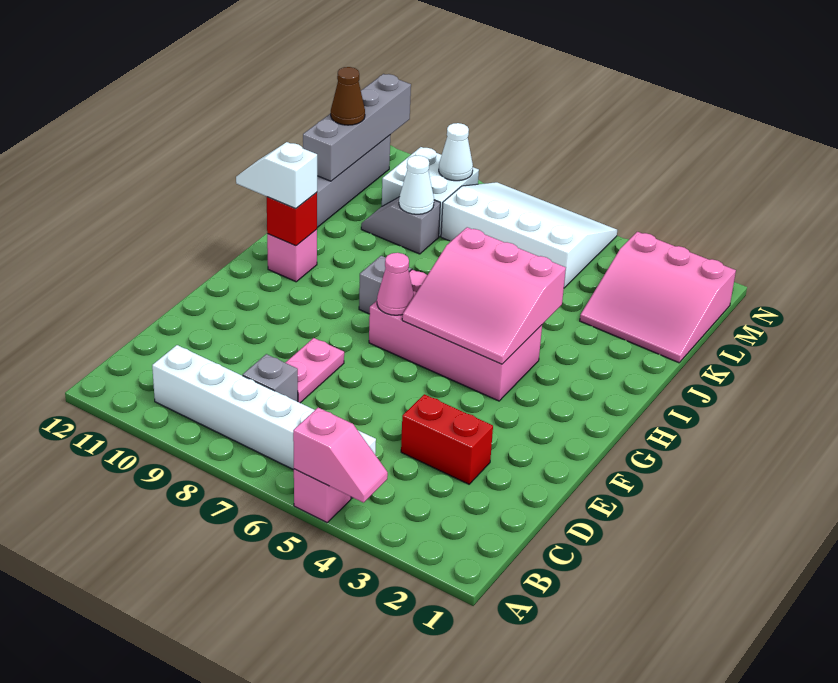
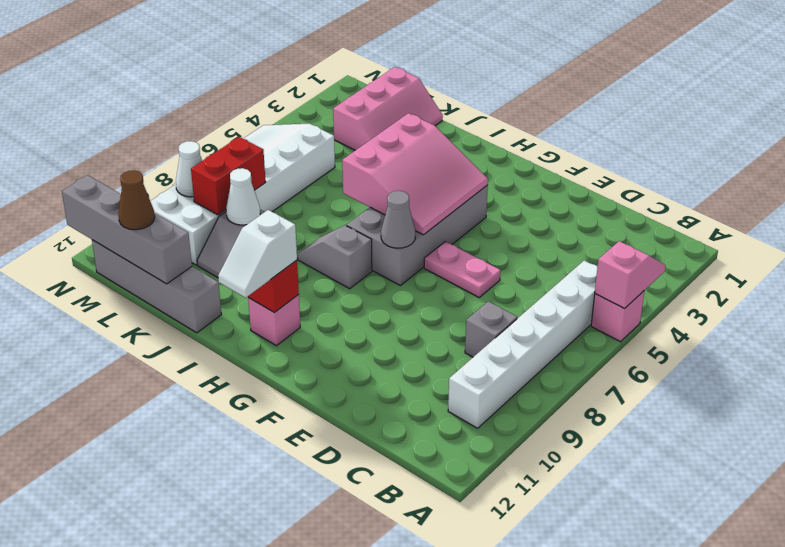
red brick D3:D4 level 1 -> red brick L8:L9 level 2
pink plate D8:E8 level 1 -> pink plate E6:F6 level 1
pink brick G4:H7 level 1 -> grey brick G4:H7 level 1
pink cone G7 level 2 -> grey cone G7 level 2
pink slope K1:M3 level 1 top M -> pink slope K1:L3 level 1 top L

